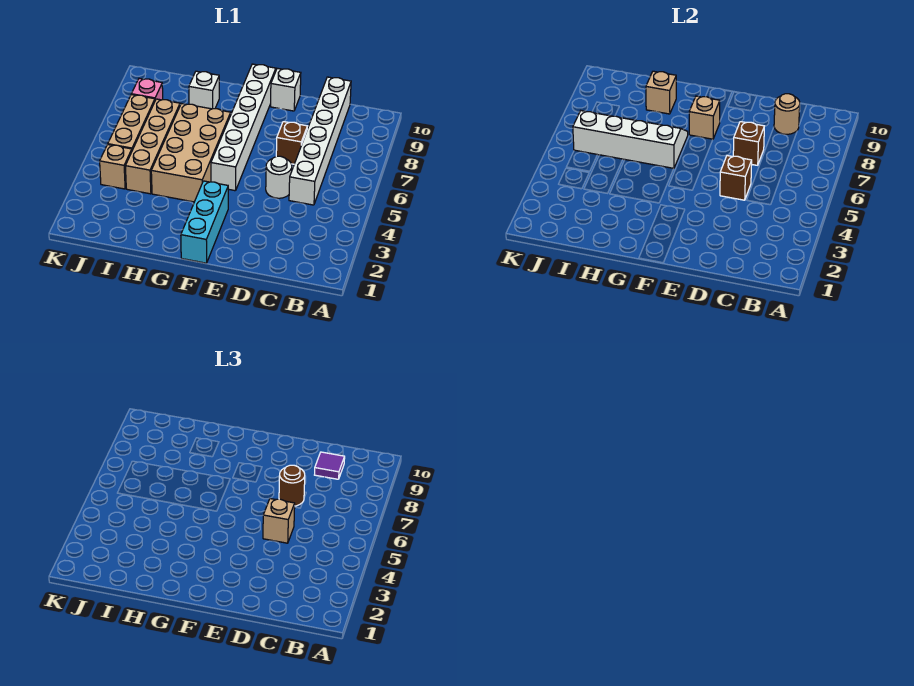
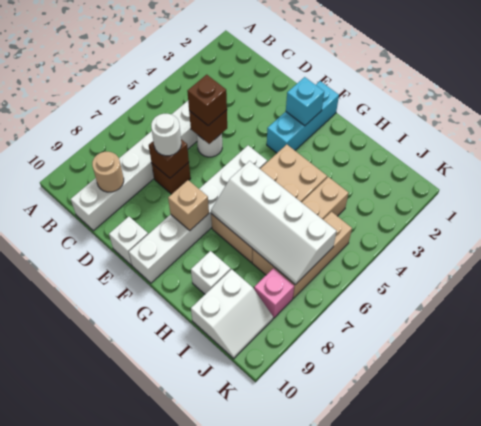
purple tile C9 level 3 -> none
tan brick D5 level 3 -> brown brick D5 level 3
brown round brick D7 level 3 -> white round brick D7 level 3
none -> cyan brick F2 level 2
tan brick H9 level 2 -> none
none -> white slope I9:J10 level 1 top I
tan brick J4 level 1 -> none

